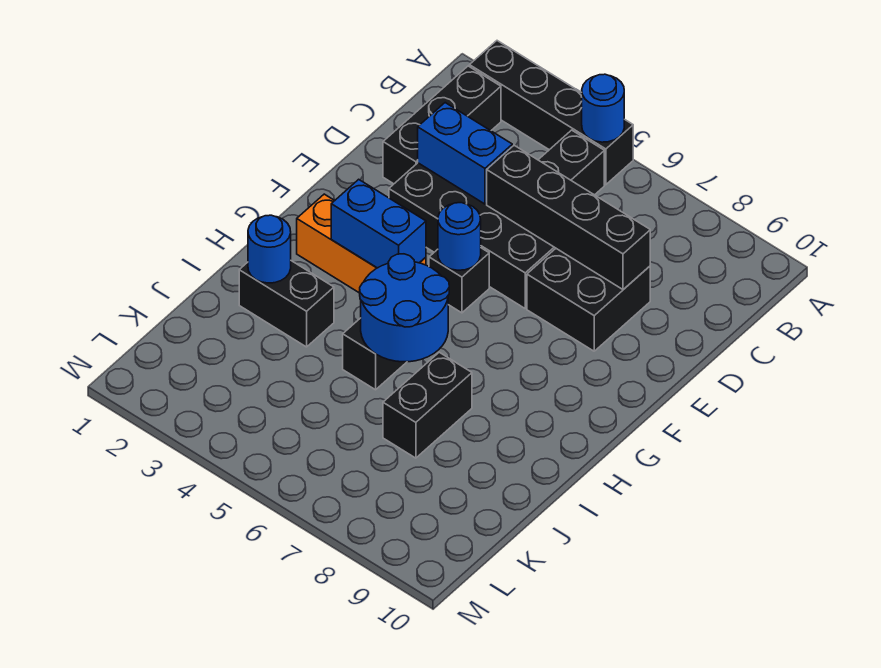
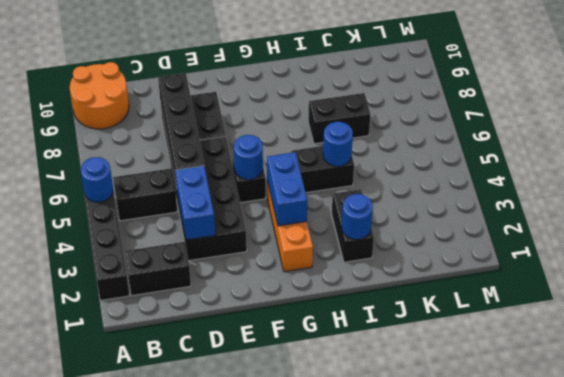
none -> orange round brick A9:B10 level 1
black brick B2:D2 level 1 -> black brick B2:C2 level 1
blue round brick H5:I6 level 2 -> blue round brick I5 level 2

